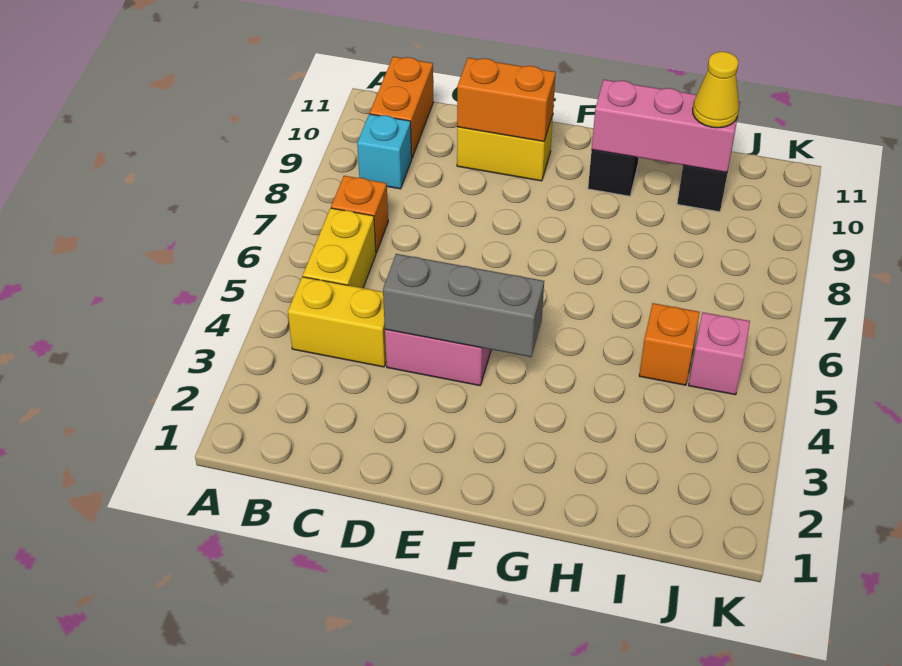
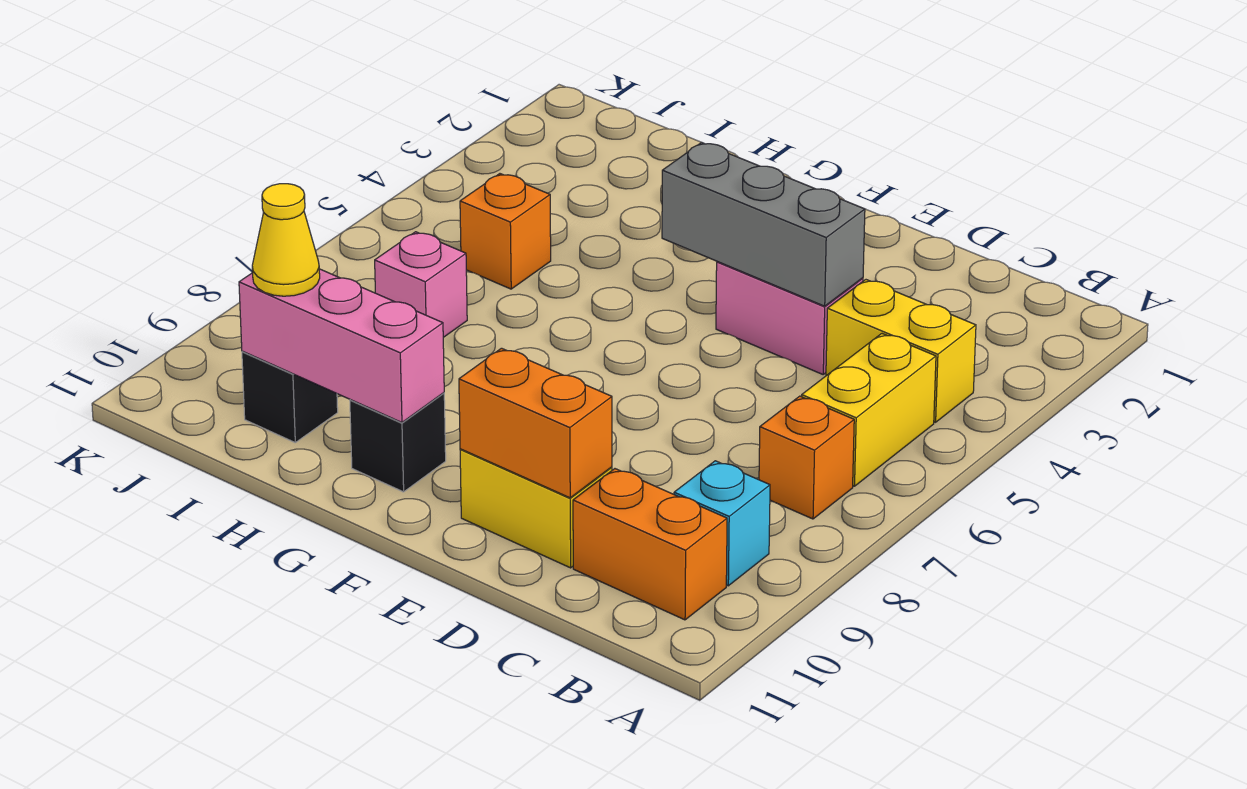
orange brick B10:B11 level 1 -> orange brick B10:C10 level 1
pink brick J5 level 1 -> pink brick I7 level 1

